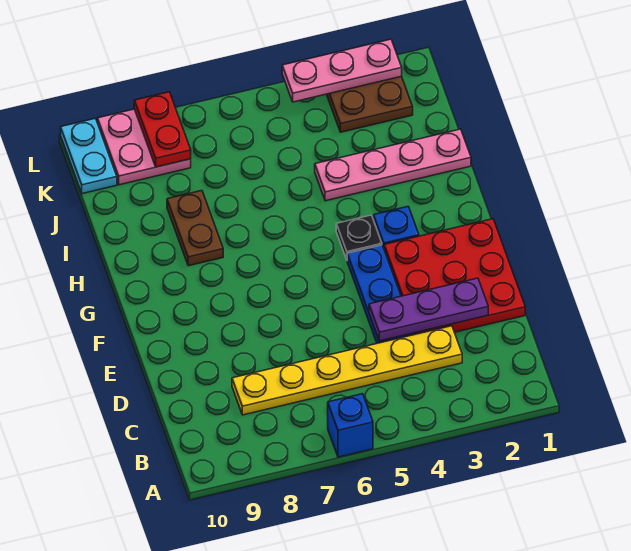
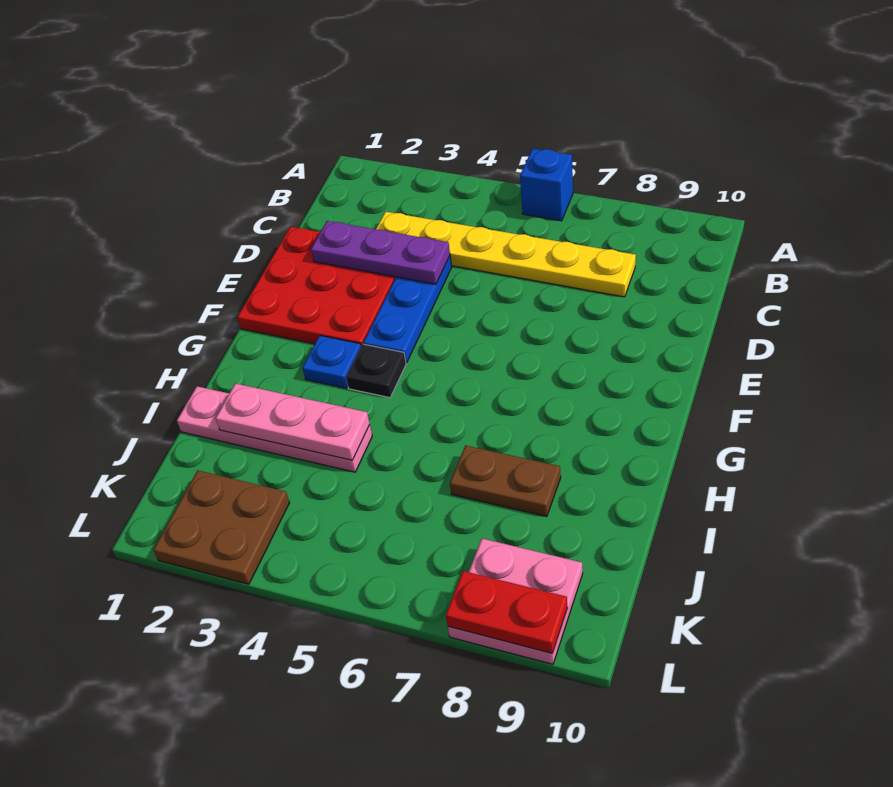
brown plate H8:I8 level 1 -> brown plate I7:I8 level 1
red plate K8:L8 level 2 -> red plate L8:L9 level 2
cyan plate K10:L10 level 1 -> none
pink plate L2:L4 level 2 -> pink plate I2:I4 level 2

